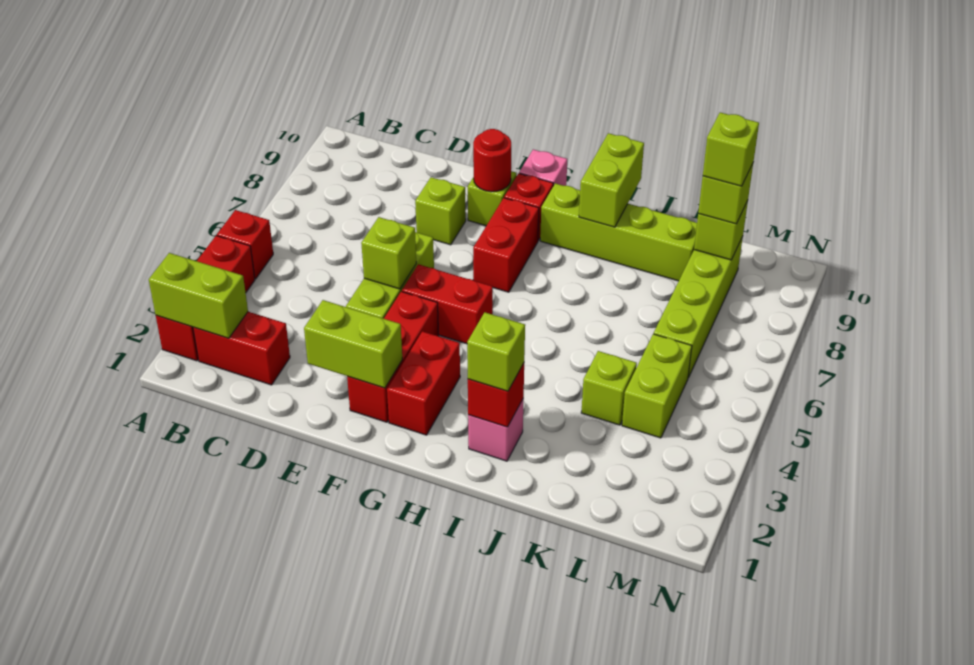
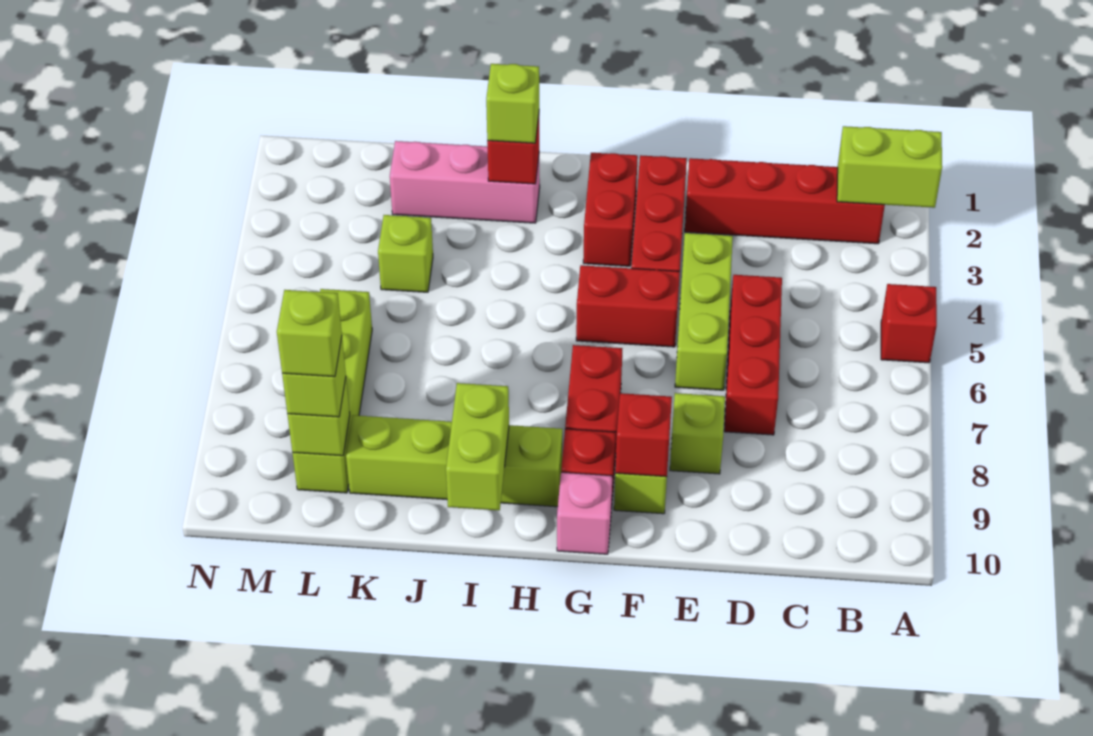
red brick A2:A4 level 1 -> red brick D5:D7 level 1
red brick B2:C2 level 1 -> red brick B2:E2 level 1
lime brick E2:F2 level 2 -> none
lime brick E5 level 2 -> none
red round brick F9 level 2 -> red brick F9 level 2
pink brick I2 level 1 -> pink brick I2:K2 level 1
lime brick L4:L5 level 1 -> none

